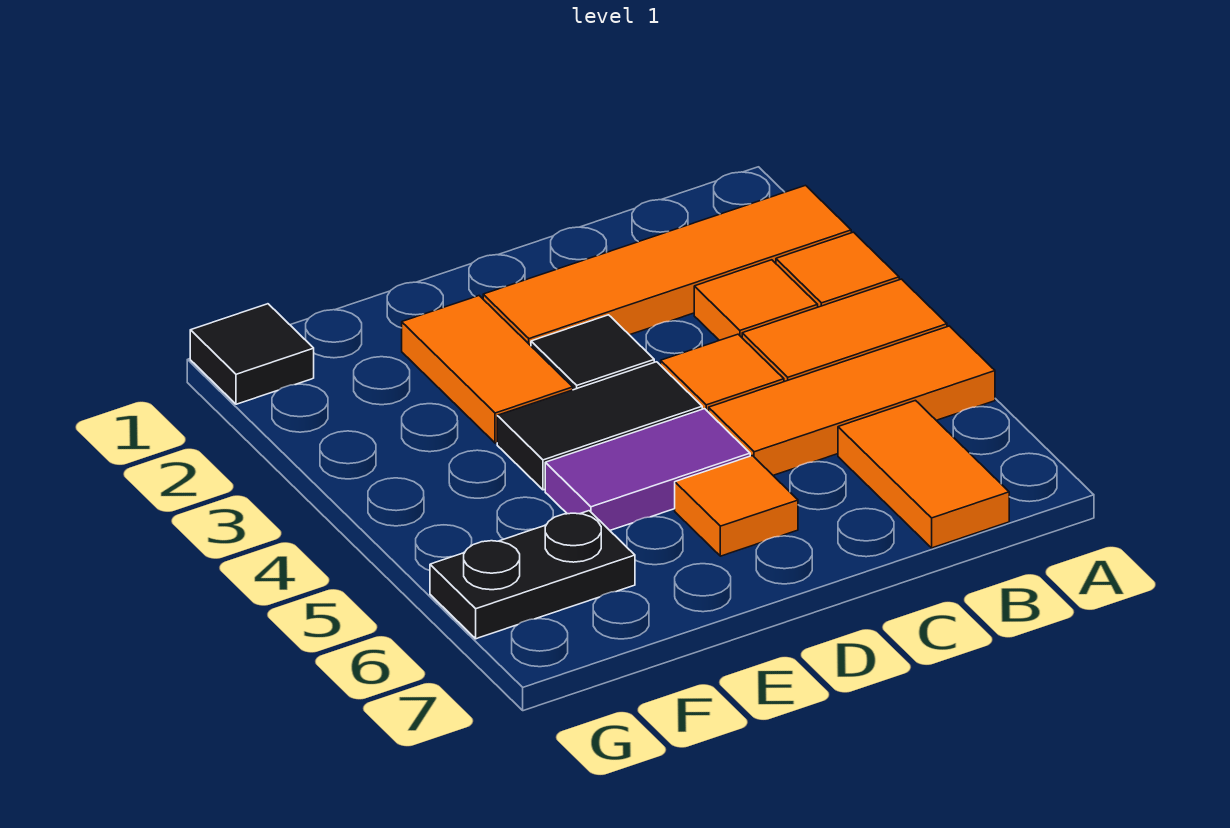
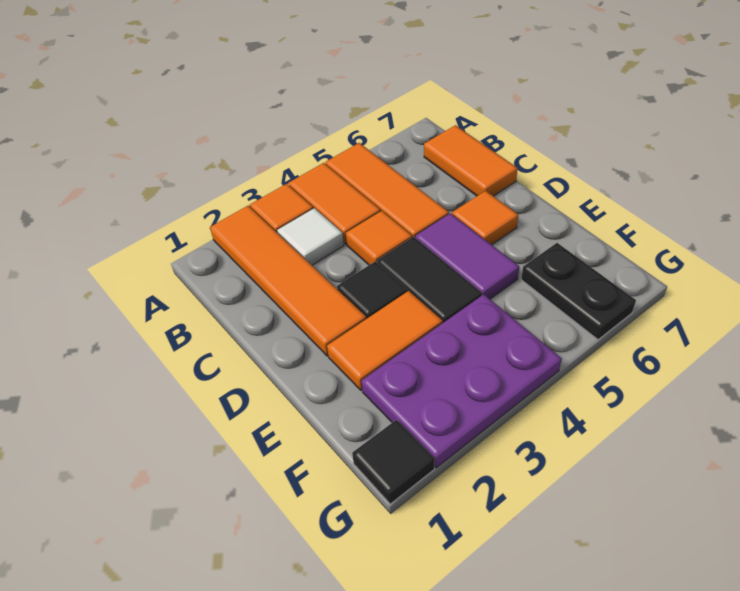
orange tile B3 level 1 -> white tile B3 level 1
orange tile B6:B7 level 1 -> orange tile B7:C7 level 1
none -> purple plate F2:G4 level 1

